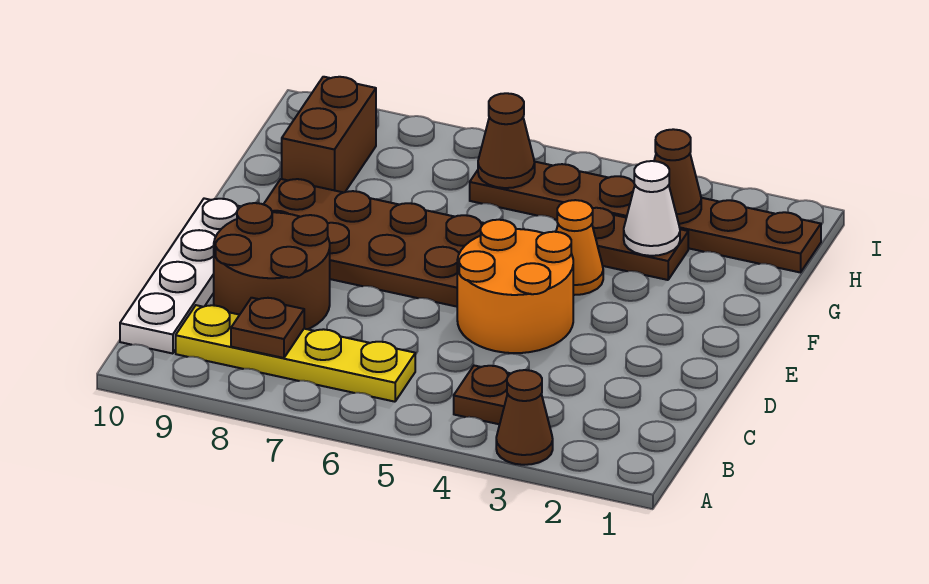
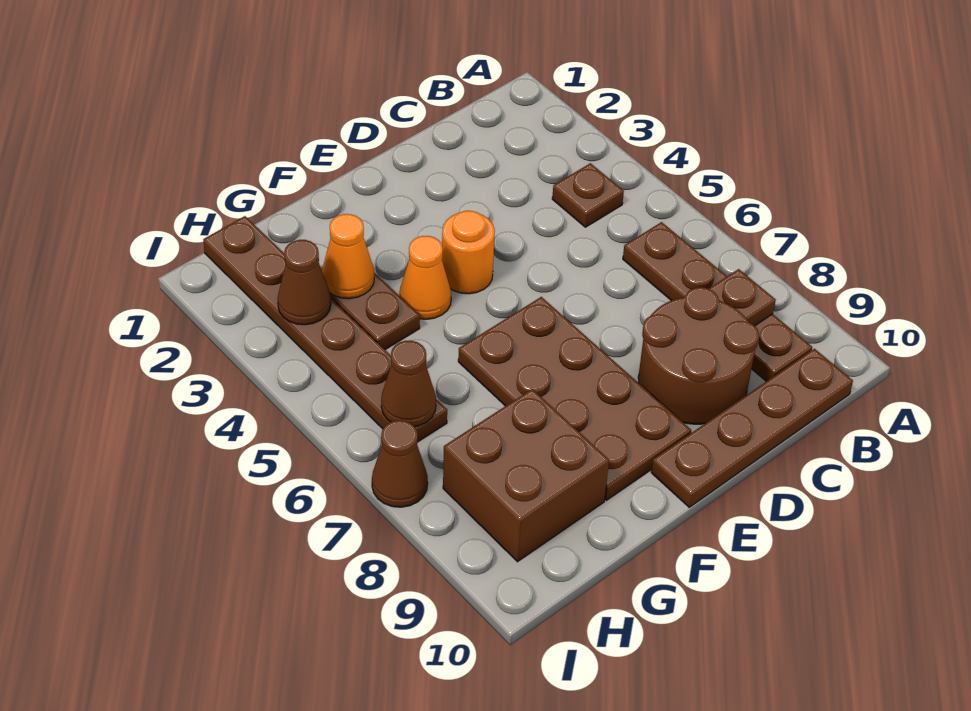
brown cone A3 level 1 -> brown cone I7 level 1
yellow plate B6:B9 level 1 -> brown plate B6:B9 level 1
white plate B10:E10 level 1 -> brown plate B10:E10 level 1
orange round brick D4:E5 level 1 -> orange round brick E4 level 1
white cone G3 level 2 -> orange cone G3 level 2
brown brick G9:H9 level 1 -> brown brick G8:H9 level 1

